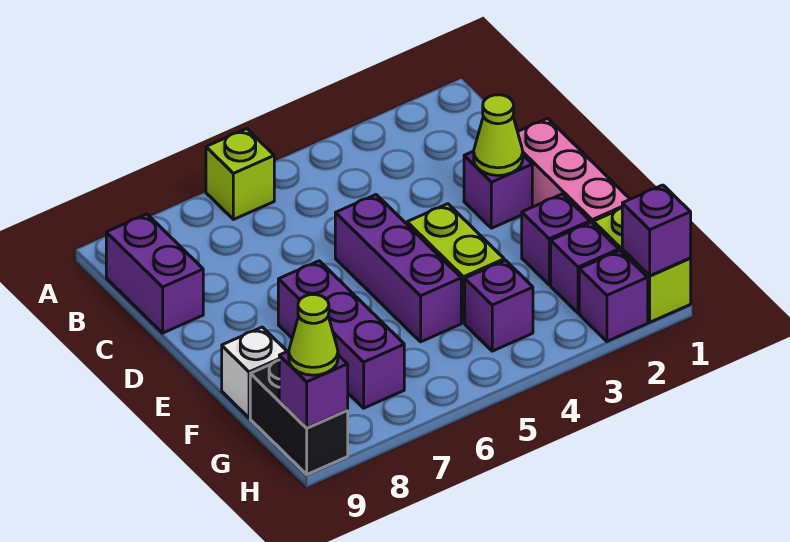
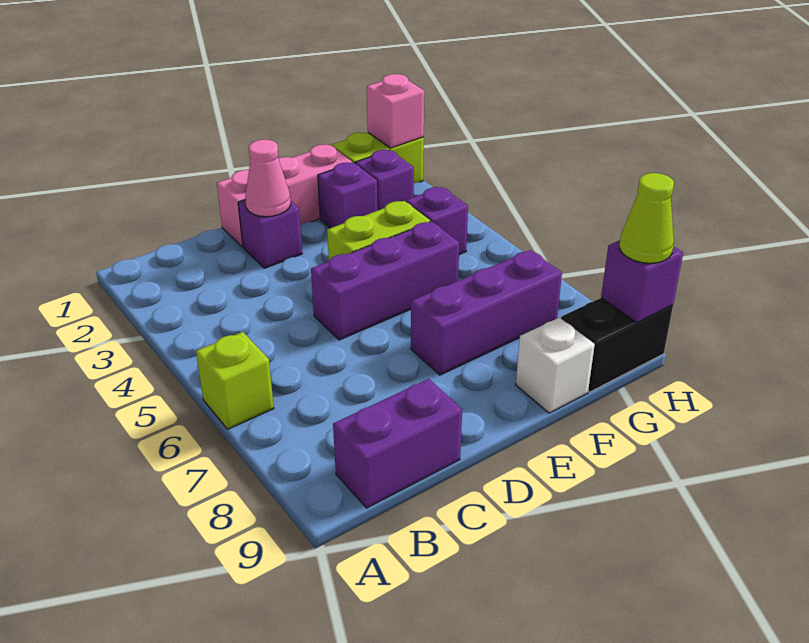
lime cone D2 level 2 -> pink cone D2 level 2
purple brick H1 level 2 -> pink brick H1 level 2
purple brick H2 level 1 -> none

